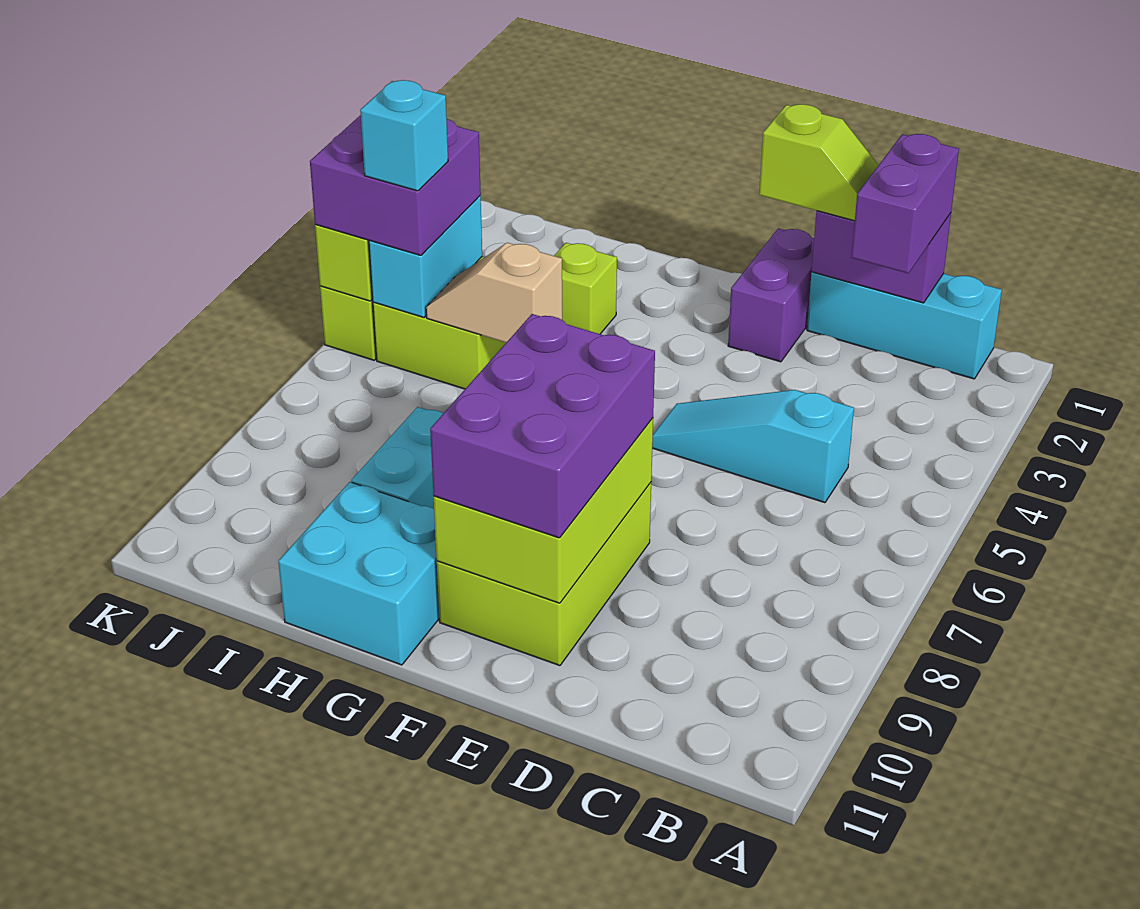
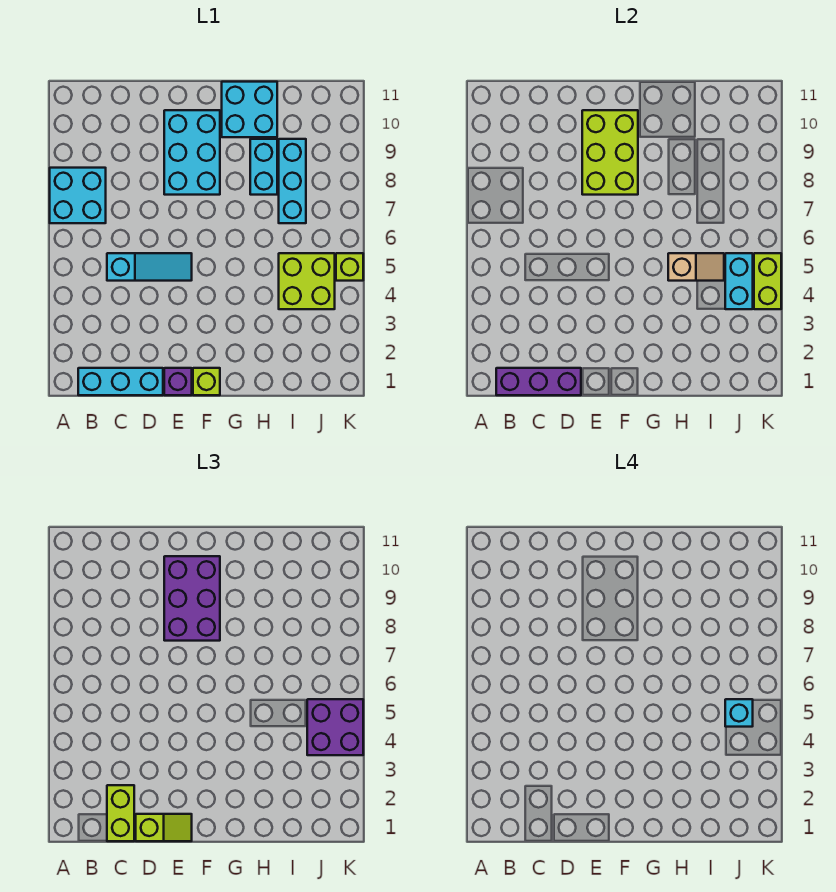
none -> cyan brick A7:B8 level 1
purple brick C1:D1 level 2 -> purple brick B1:D1 level 2
purple brick C1:C2 level 3 -> lime brick C1:C2 level 3
lime slope D1:E1 level 3 top E -> lime slope D1:E1 level 3 top D
purple brick E1:E2 level 1 -> purple brick E1 level 1
lime brick E8:F10 level 1 -> cyan brick E8:F10 level 1
lime brick H3 level 1 -> lime brick F1 level 1
none -> cyan brick I7:I9 level 1

